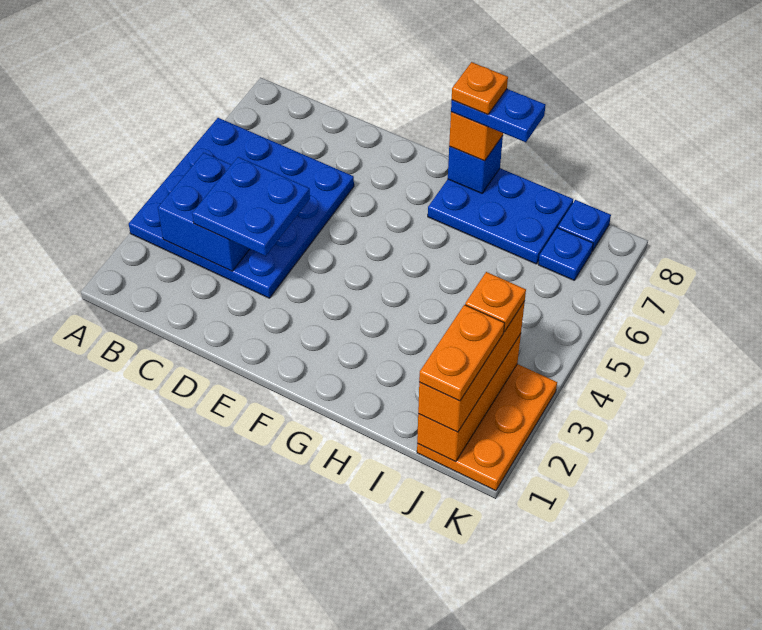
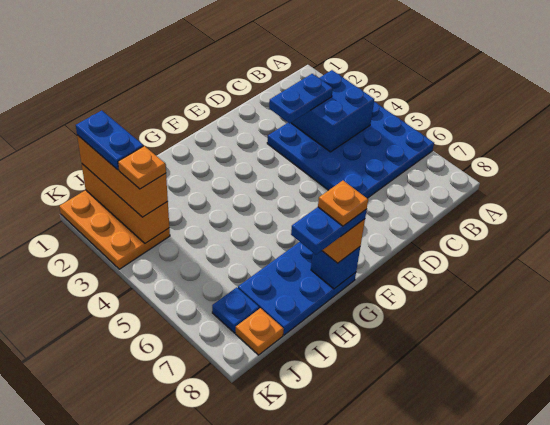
blue plate C3:D4 level 3 -> blue plate C3:D3 level 3
orange plate J1:J2 level 4 -> blue plate J1:J2 level 4
blue plate J8 level 1 -> orange plate J8 level 1

